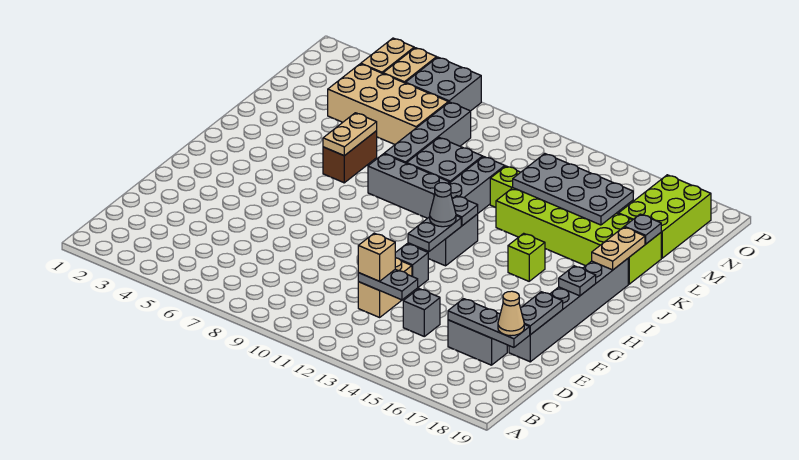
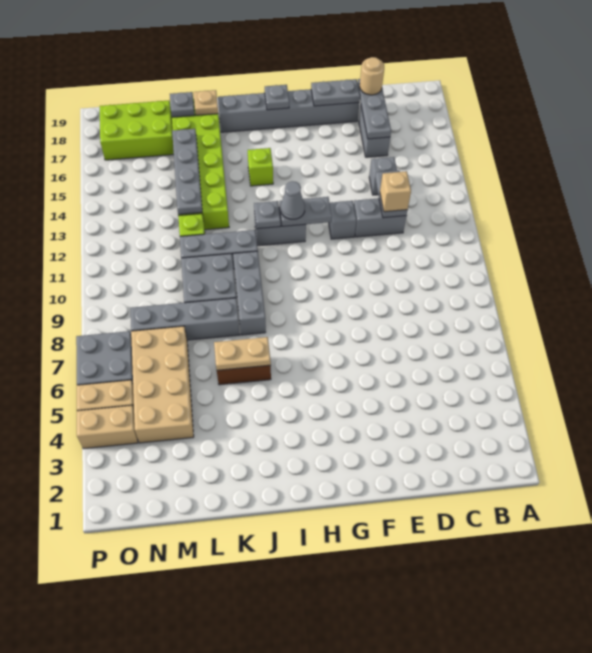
tan brick D12:E12 level 1 -> grey brick D12:E12 level 1
tan cone D18 level 3 -> tan round brick D18 level 3
tan plate J18:K18 level 2 -> tan plate K18 level 2
grey plate L13:M16 level 2 -> grey plate L13:L16 level 2

